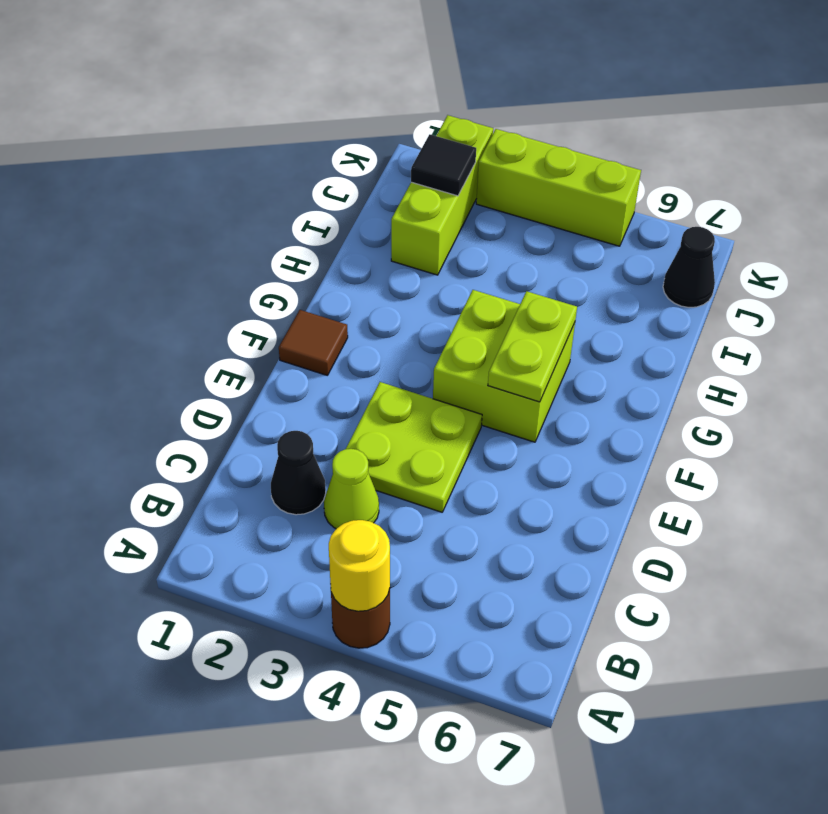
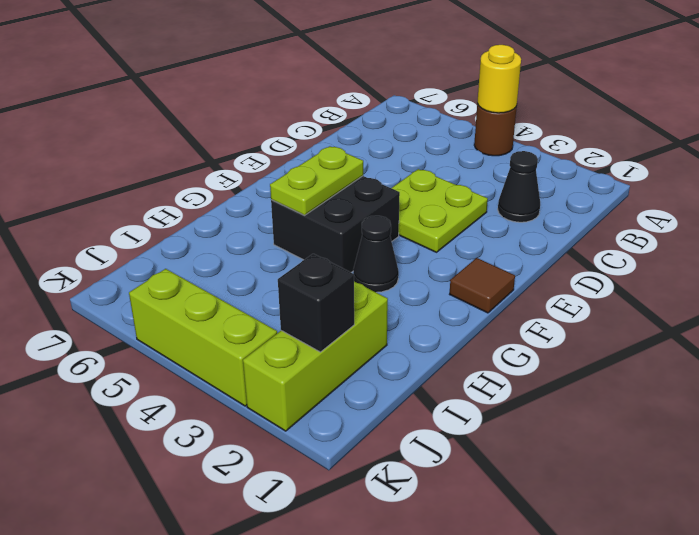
lime cone C3 level 1 -> none
lime brick F4:G5 level 1 -> black brick F4:G5 level 1
black tile J2 level 2 -> black brick J2 level 2
black cone J7 level 1 -> black cone G3 level 1

